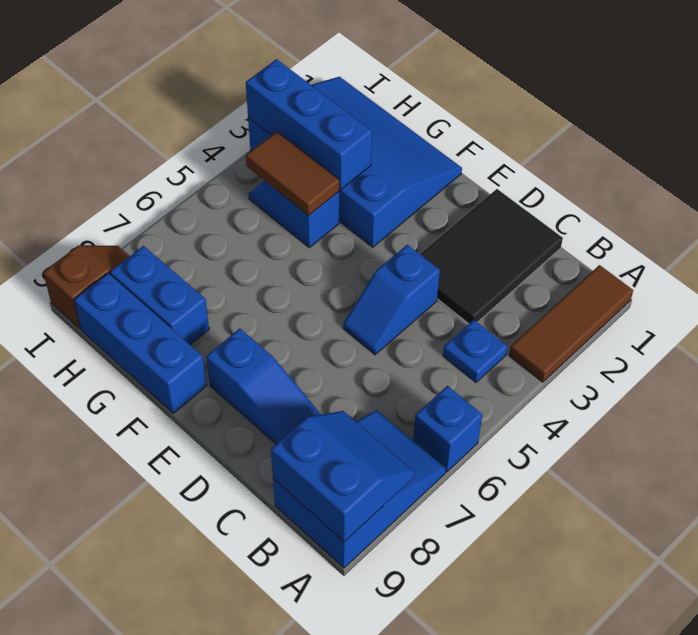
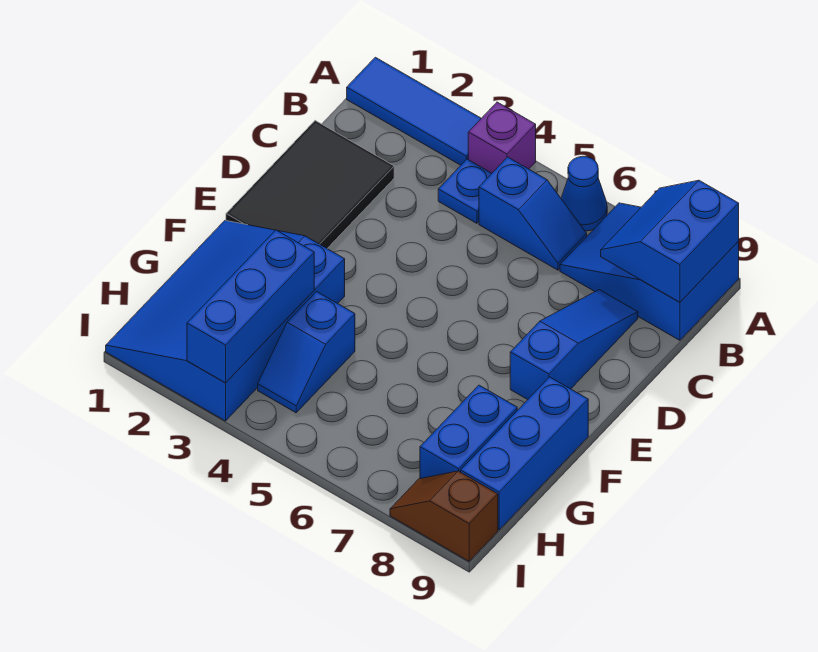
brown tile A1:A3 level 1 -> blue tile A1:A3 level 1
none -> purple brick A4 level 1
blue brick A6 level 1 -> blue cone A6 level 1
black tile C1:D3 level 1 -> black tile C1:E2 level 1
blue slope D4:D5 level 1 top 4 -> blue slope B5:B6 level 1 top 5
brown tile G4:H4 level 2 -> none

